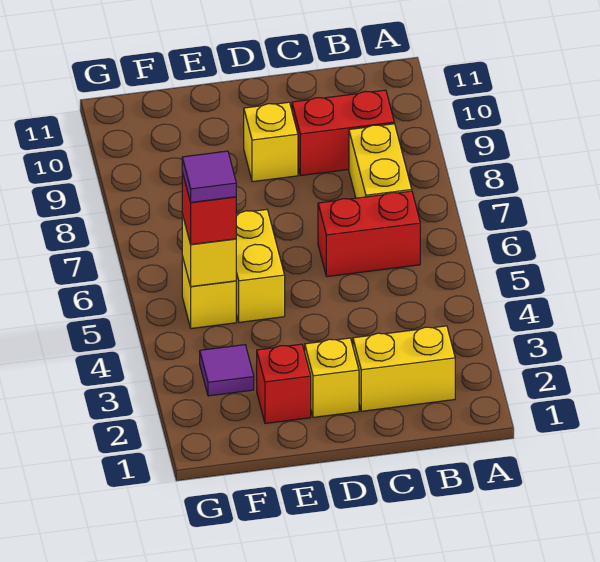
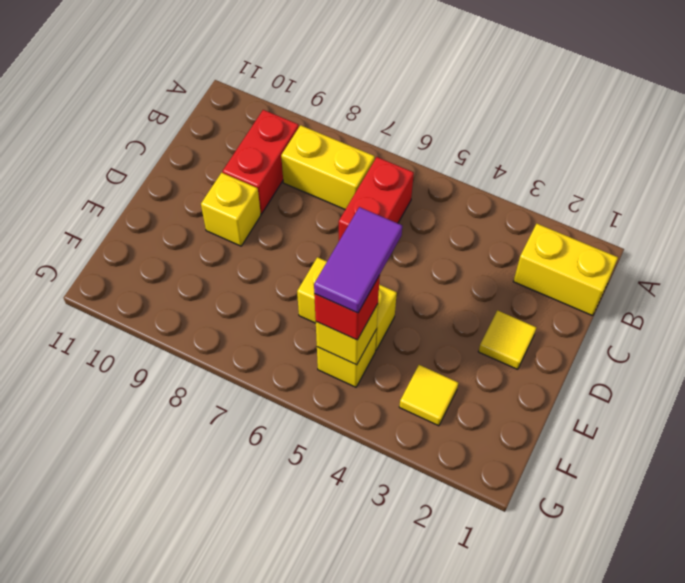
yellow brick B2:C2 level 1 -> yellow brick B1:B2 level 1
yellow brick D2 level 1 -> yellow tile D2 level 1
red brick E2 level 1 -> none
purple tile F3 level 1 -> yellow tile F3 level 1
purple tile F5 level 4 -> purple tile E5:F5 level 4

